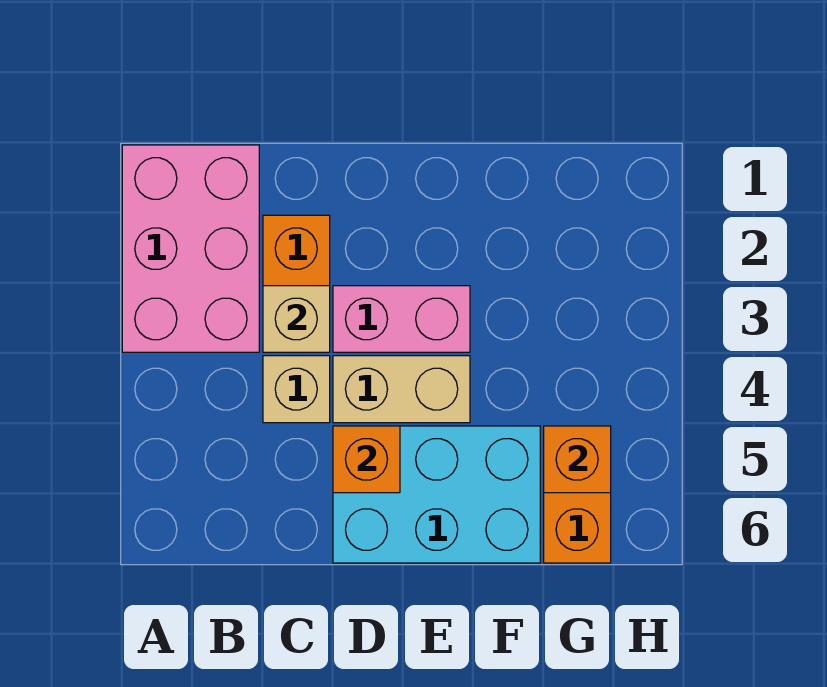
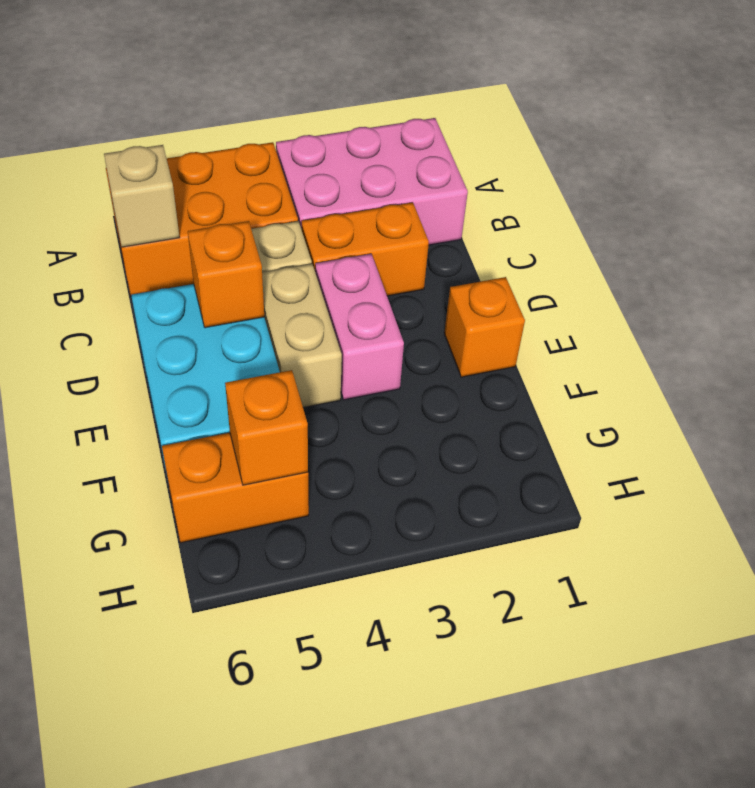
none -> orange brick A4:B6 level 1
tan brick C3 level 2 -> tan brick B6 level 2
none -> orange brick E1 level 1

